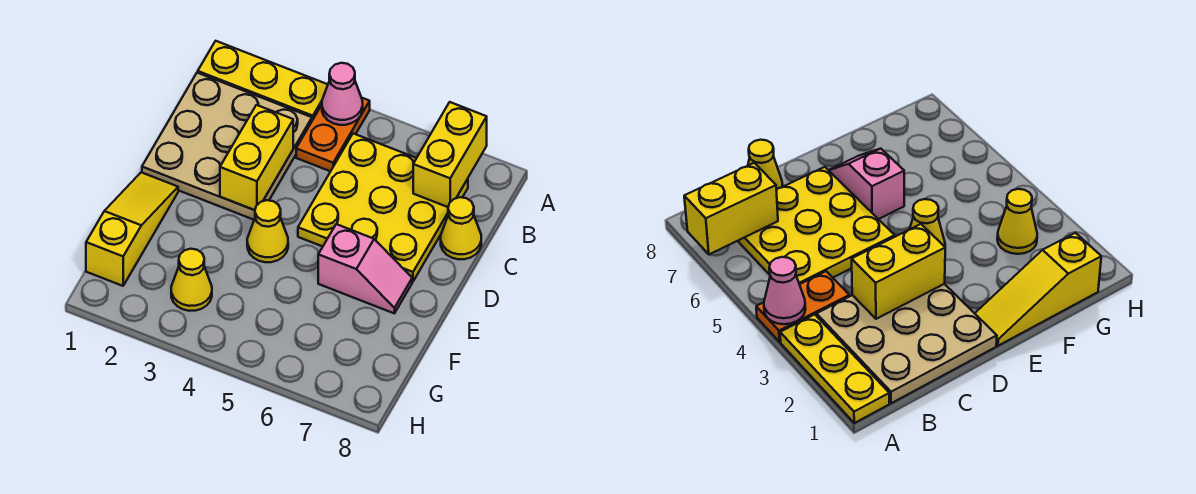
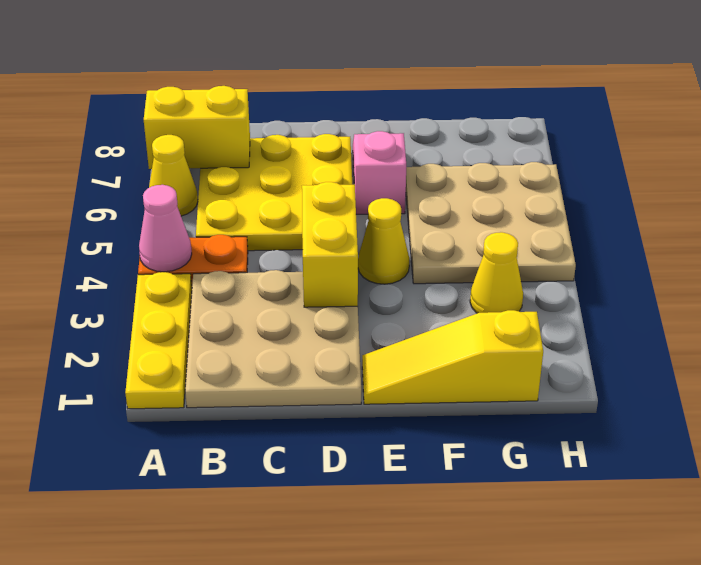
yellow brick C3:D3 level 2 -> yellow brick D3:D4 level 2
yellow cone C8 level 1 -> yellow cone A6 level 1
none -> tan plate F4:H6 level 1

